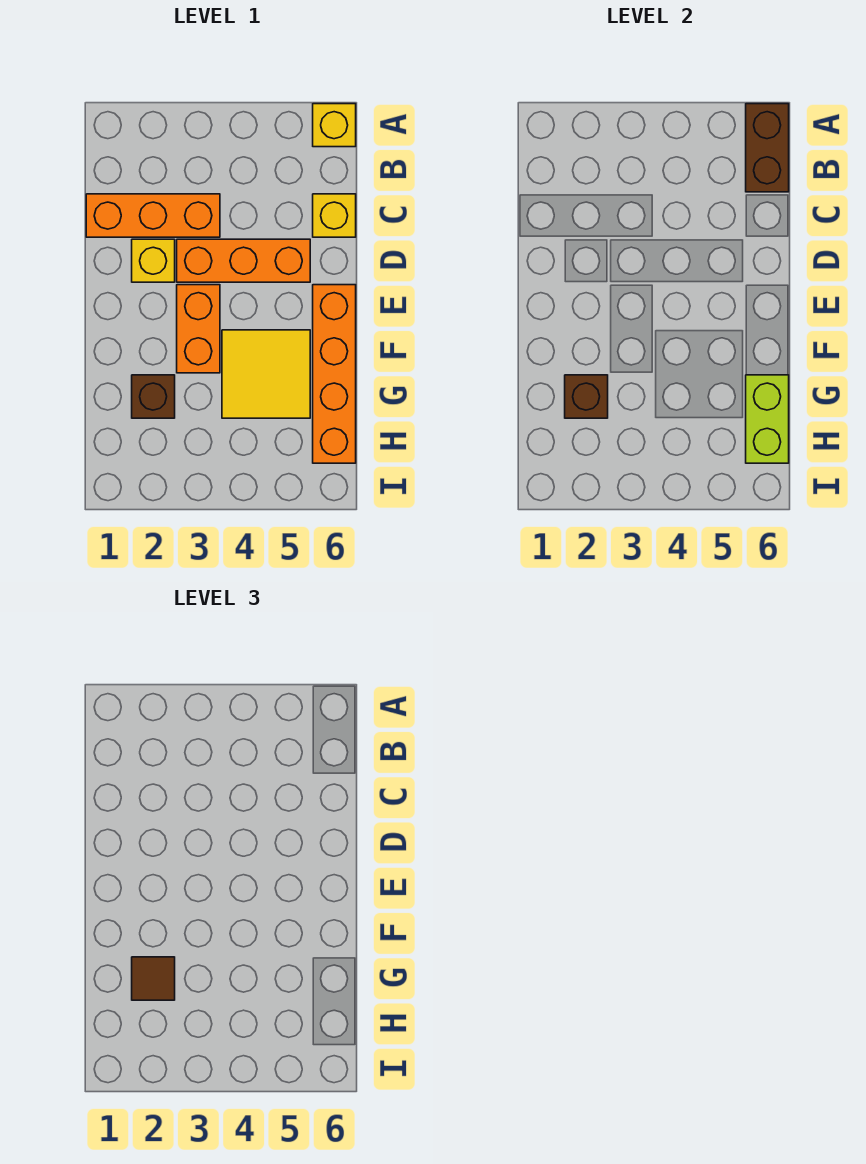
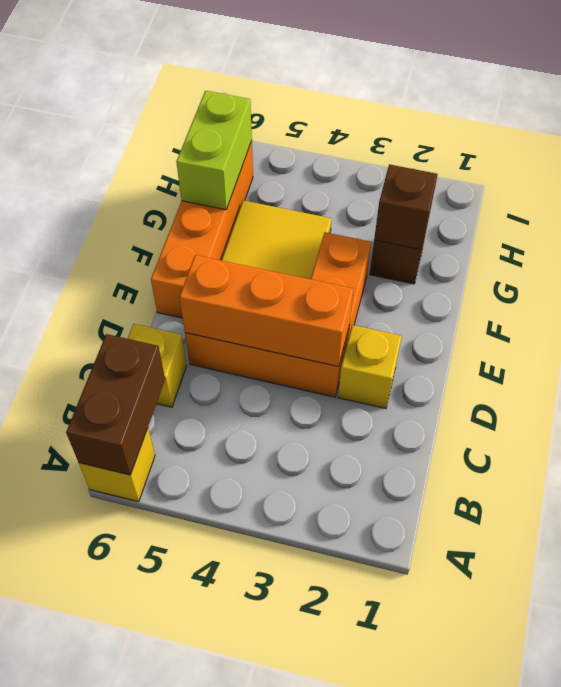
orange brick C1:C3 level 1 -> orange brick D3:D5 level 2
brown tile G2 level 3 -> none

